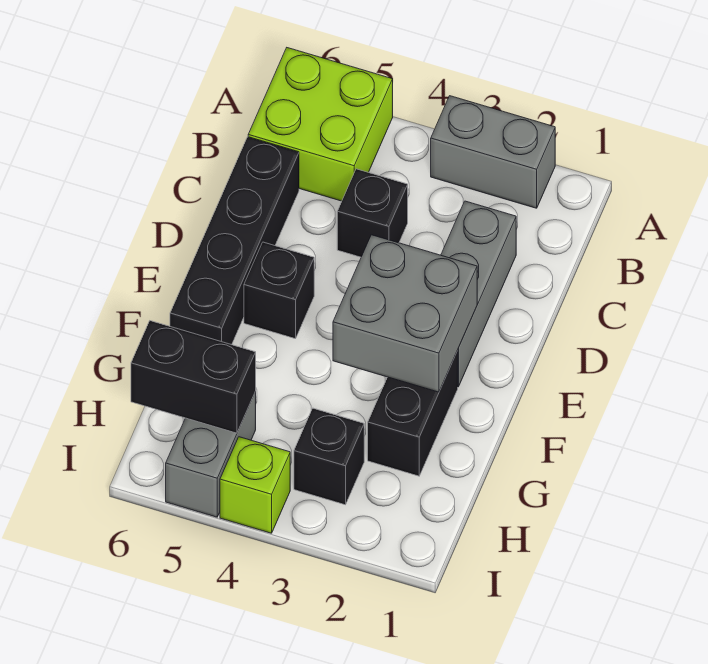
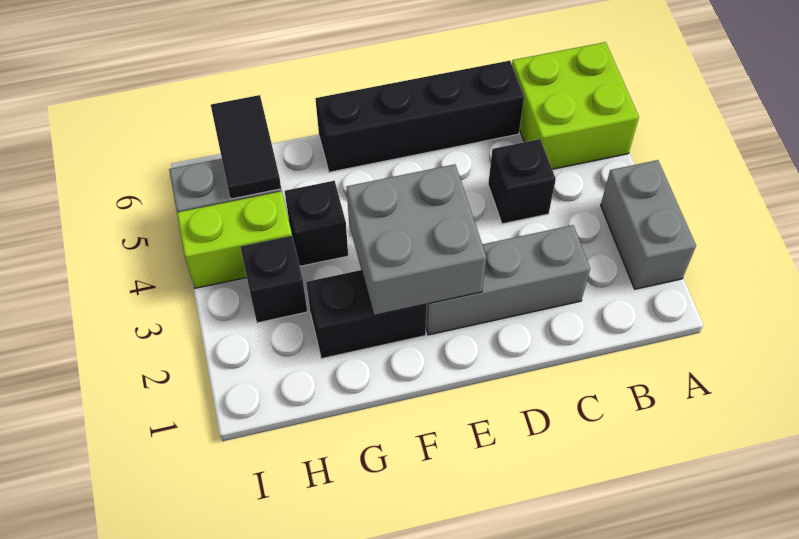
black brick E5 level 1 -> black brick G4 level 1
black brick H5:H6 level 2 -> black tile H5:H6 level 2
lime brick I4 level 1 -> lime brick H4:I4 level 1

